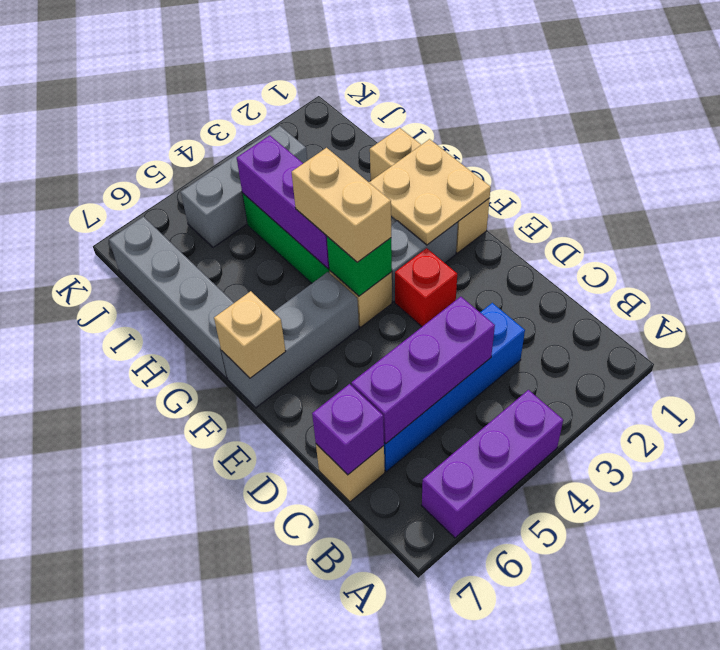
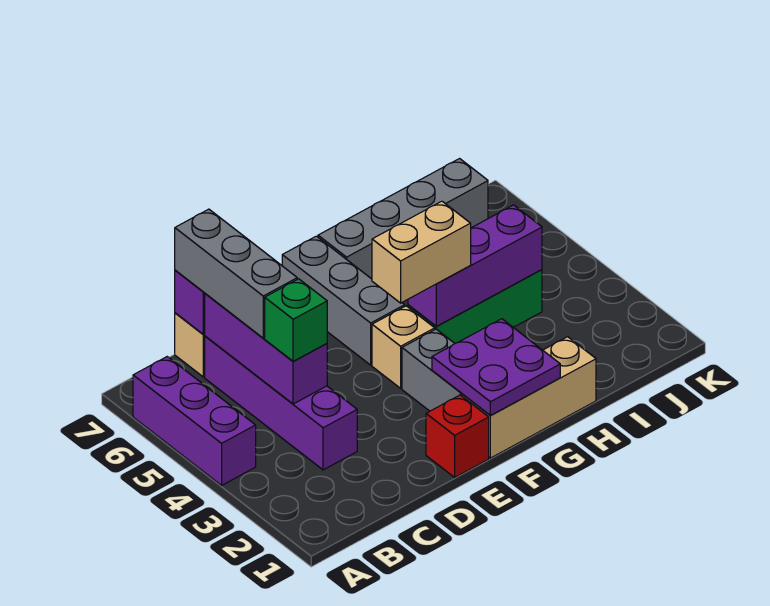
blue brick C3:C6 level 1 -> purple brick C3:C6 level 1
red brick E3 level 1 -> red brick E1 level 1
tan plate F1:G2 level 2 -> purple plate F1:G2 level 2
green brick F4 level 2 -> green brick C4 level 3
tan brick F7 level 2 -> none
grey brick J3:J5 level 1 -> grey brick C5:C7 level 3

